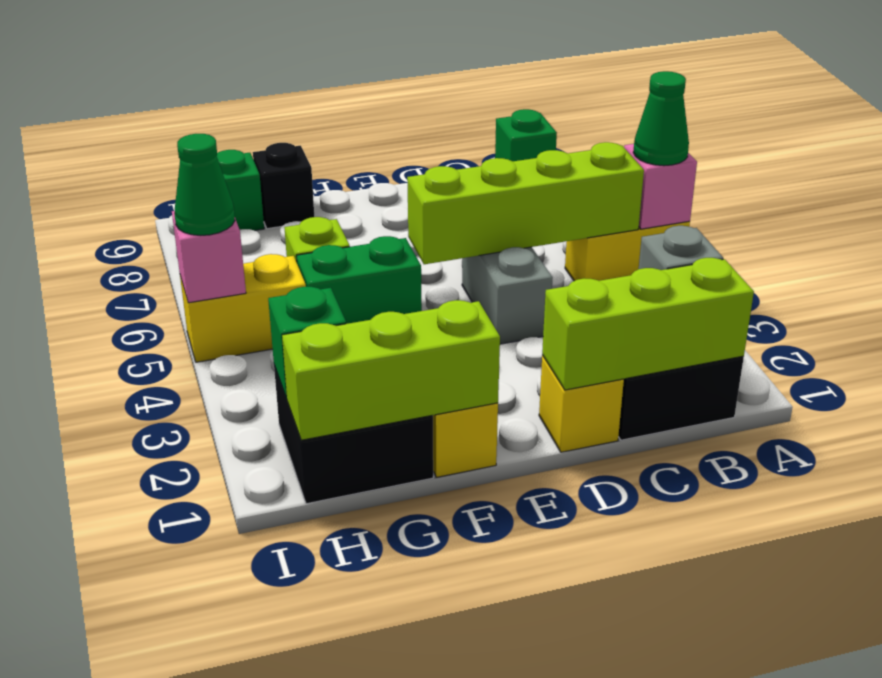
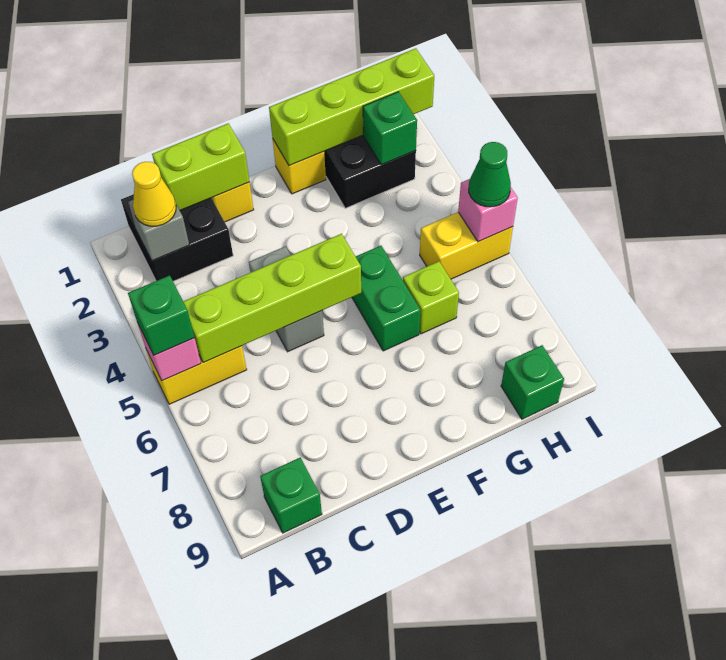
green cone A5 level 3 -> green brick A5 level 3
lime brick B1:D1 level 2 -> lime brick C1:D1 level 2
none -> yellow cone B2 level 3
lime brick F1:H1 level 2 -> lime brick F1:I1 level 2
green brick F5:G5 level 1 -> green brick F5:F6 level 1
black brick G9 level 1 -> none

